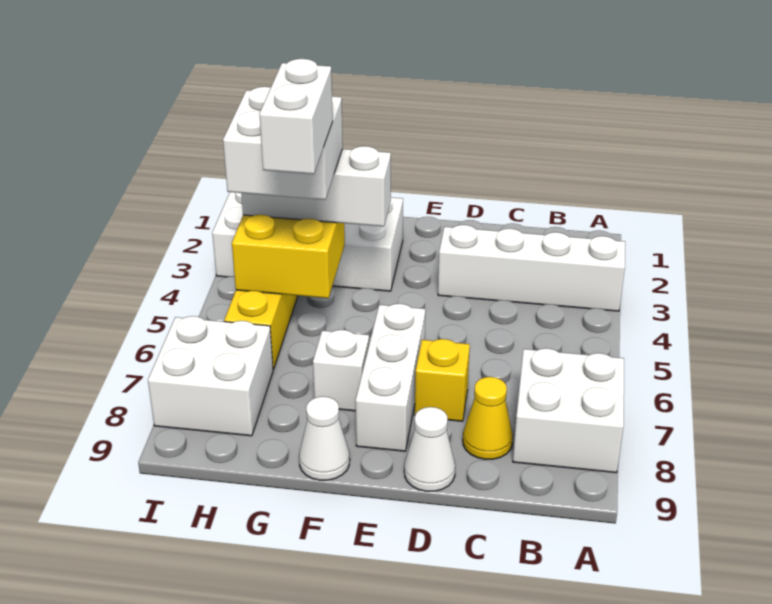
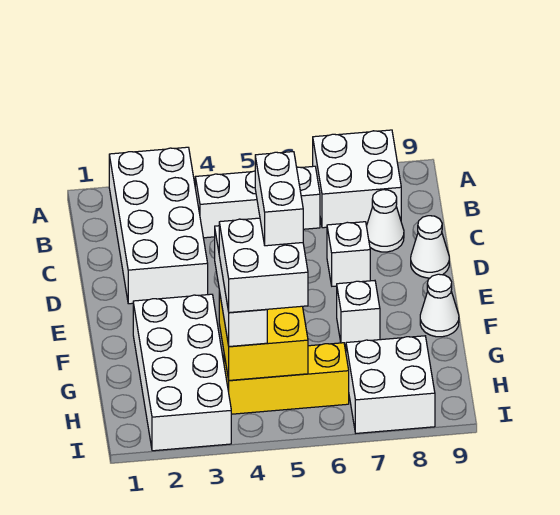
white brick A3:D3 level 1 -> white brick A2:D3 level 1
yellow cone C8 level 1 -> white cone C8 level 1
yellow brick D7 level 1 -> white brick D7 level 1
white brick E6:E8 level 1 -> white brick B4:B6 level 1
white brick G5:G6 level 5 -> white brick F5:G5 level 5

